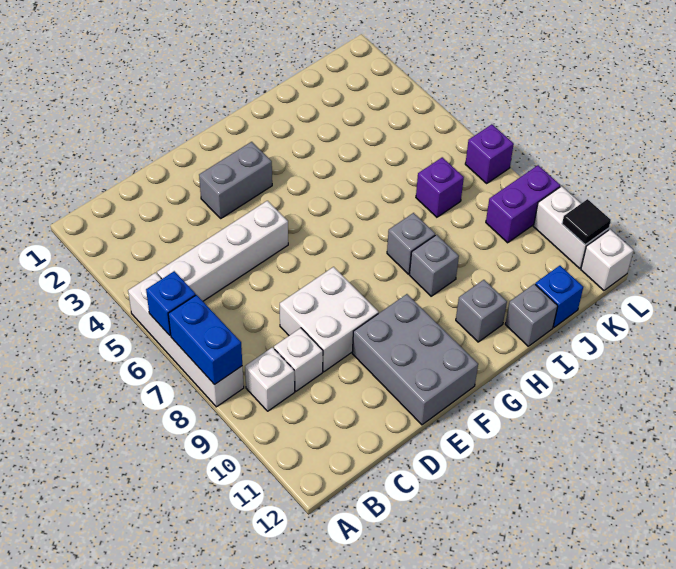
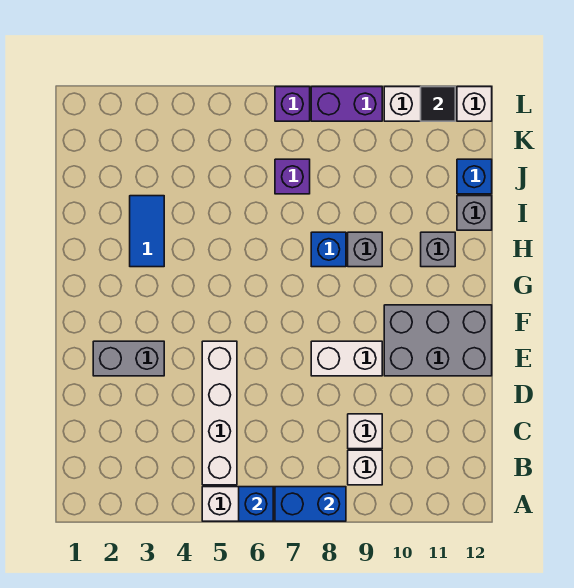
white brick D8:E9 level 1 -> white brick E8:E9 level 1
grey brick E3:F3 level 1 -> grey brick E2:E3 level 1
none -> blue tile H3:I3 level 1
grey brick H8 level 1 -> blue brick H8 level 1
purple brick K9:L9 level 1 -> purple brick L8:L9 level 1

